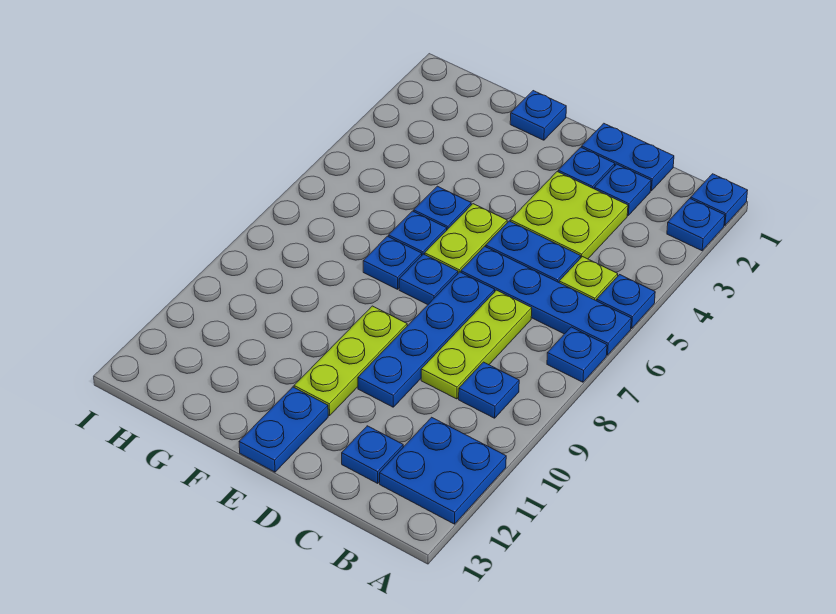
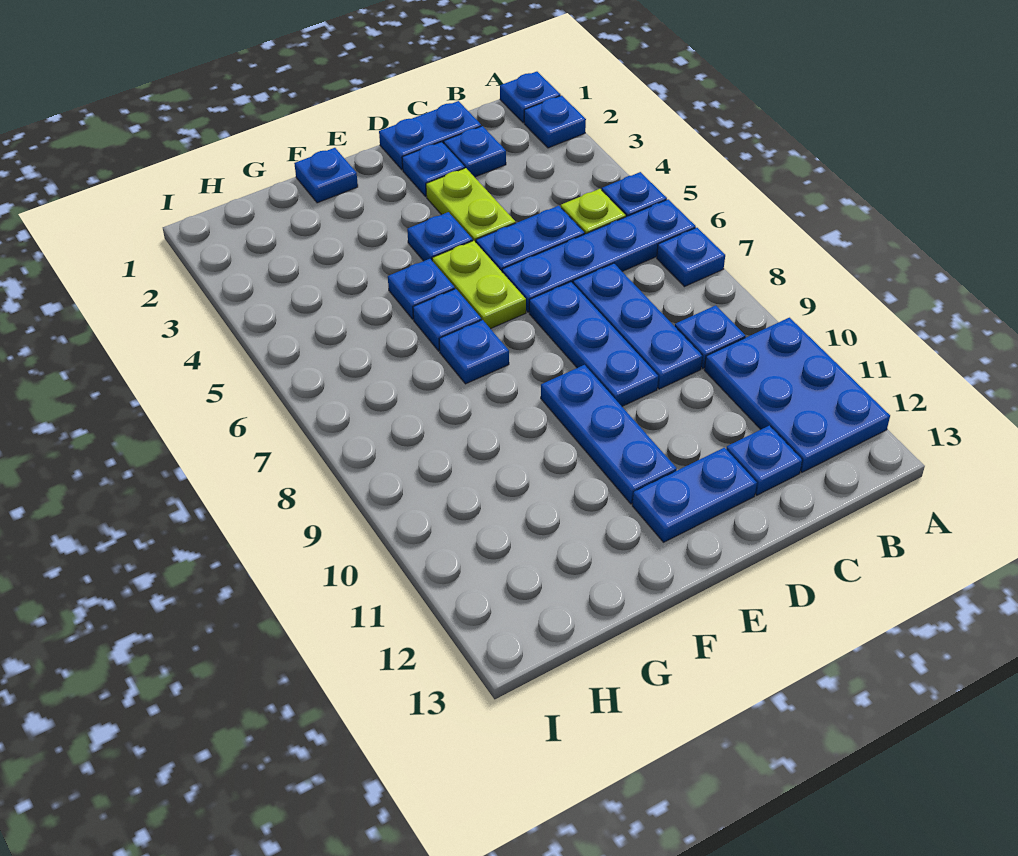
blue plate A11:B12 level 1 -> blue plate A10:B12 level 1
lime plate C3:D4 level 1 -> lime plate D3:D4 level 1
lime plate C7:C9 level 1 -> blue plate C7:C9 level 1
blue plate D7:D10 level 1 -> blue plate D7:D9 level 1
blue plate E7 level 1 -> blue plate E4 level 1
lime plate E9:E11 level 1 -> blue plate E9:E11 level 1
blue plate E12:E13 level 1 -> blue plate D12:E12 level 1

